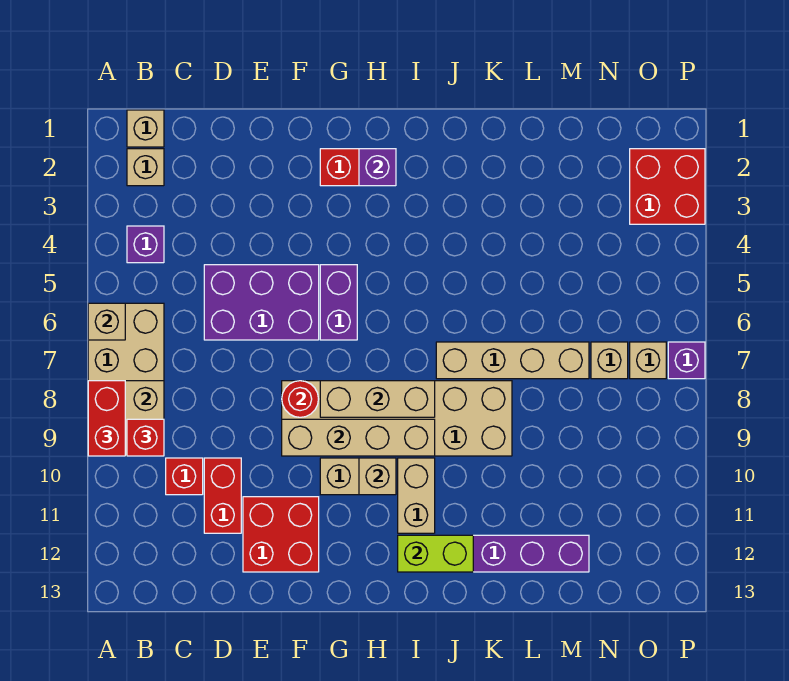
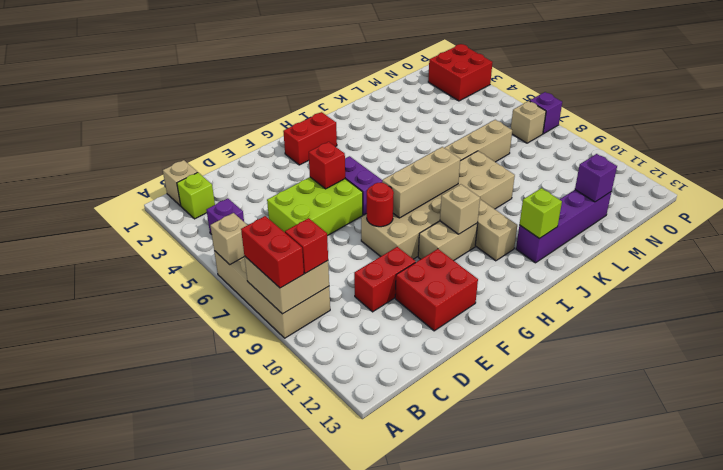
tan brick B2 level 1 -> lime brick B2 level 1
red brick C10 level 1 -> red brick F5 level 2
purple brick D5:F6 level 1 -> lime brick D5:F6 level 1
red brick D10:D11 level 1 -> red brick D10:E10 level 1
tan brick F9:I9 level 2 -> none
purple brick H2 level 2 -> purple brick M12 level 2
lime brick I12:J12 level 2 -> lime brick J12 level 2
tan brick N7 level 1 -> none

